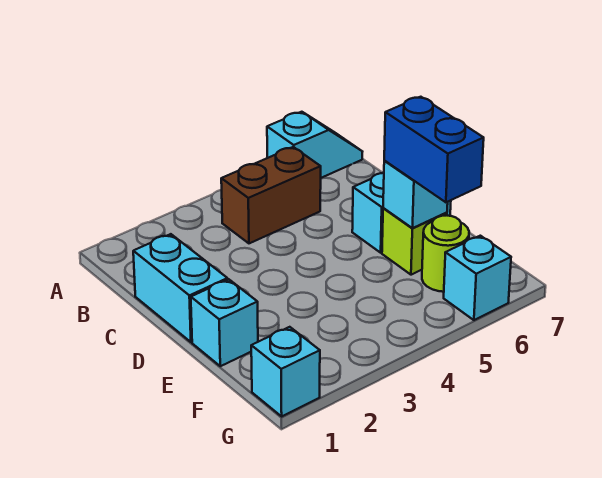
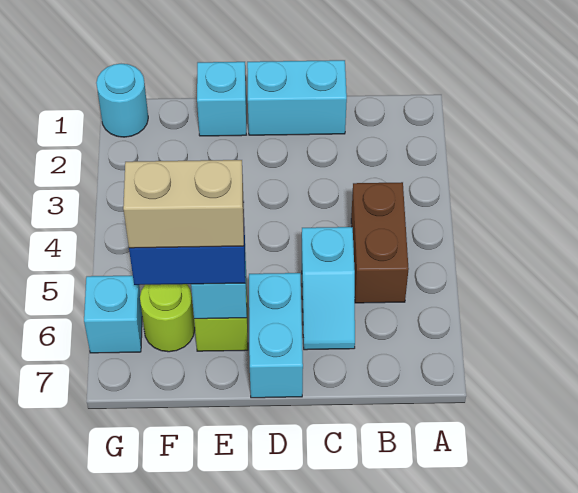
cyan slope A6:A7 level 1 top 6 -> cyan slope C5:C6 level 1 top 5
none -> tan brick E6:F6 level 4
cyan brick G1 level 1 -> cyan round brick G1 level 1

